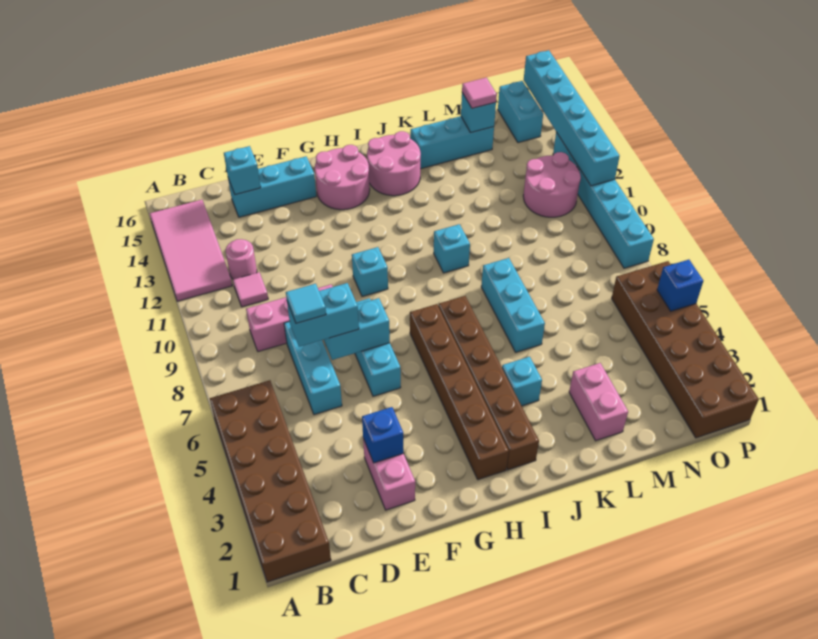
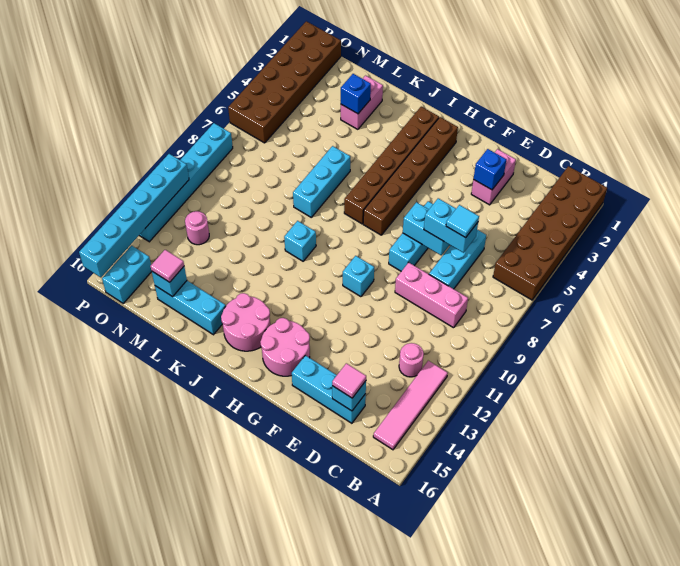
pink tile A12:B15 level 1 -> pink tile B12:B15 level 1
pink tile C11 level 1 -> pink tile D15 level 3
cyan brick J4 level 1 -> none
pink round brick N11:O12 level 1 -> pink round brick N12 level 1
blue brick P5 level 2 -> blue brick L3 level 2

